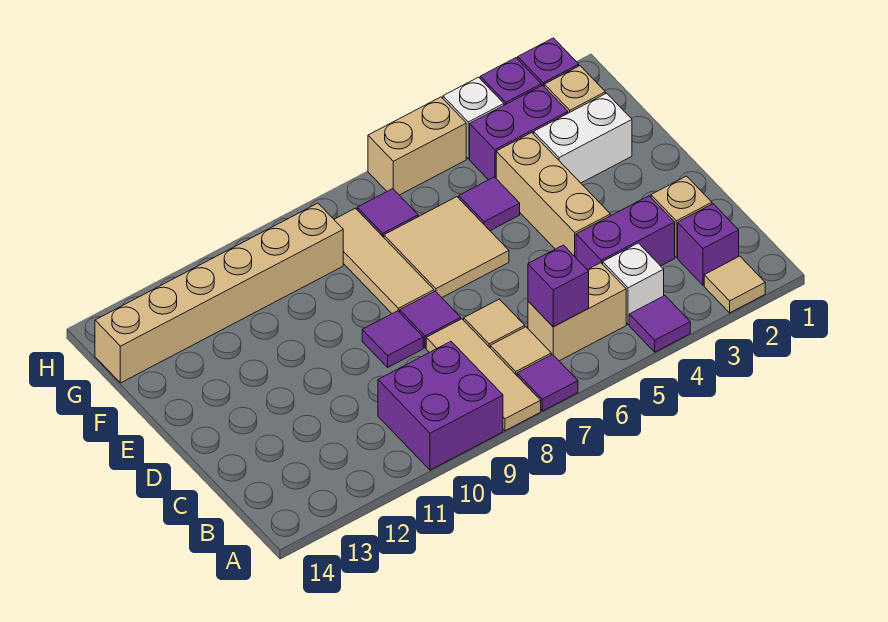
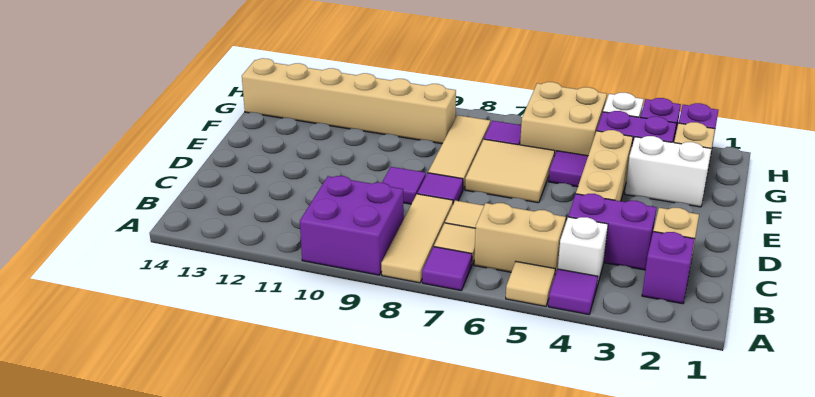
tan tile A2 level 1 -> tan tile A5 level 1
purple brick B6 level 2 -> none
tan brick H5:H6 level 1 -> tan brick G5:H6 level 1

